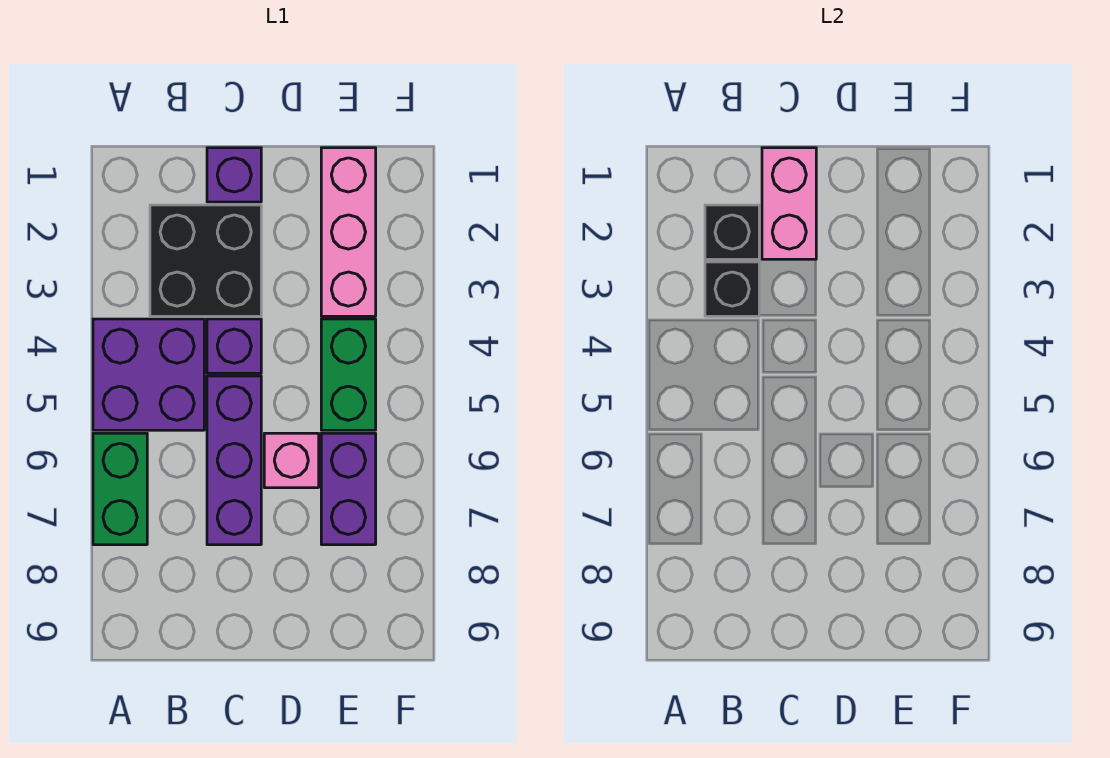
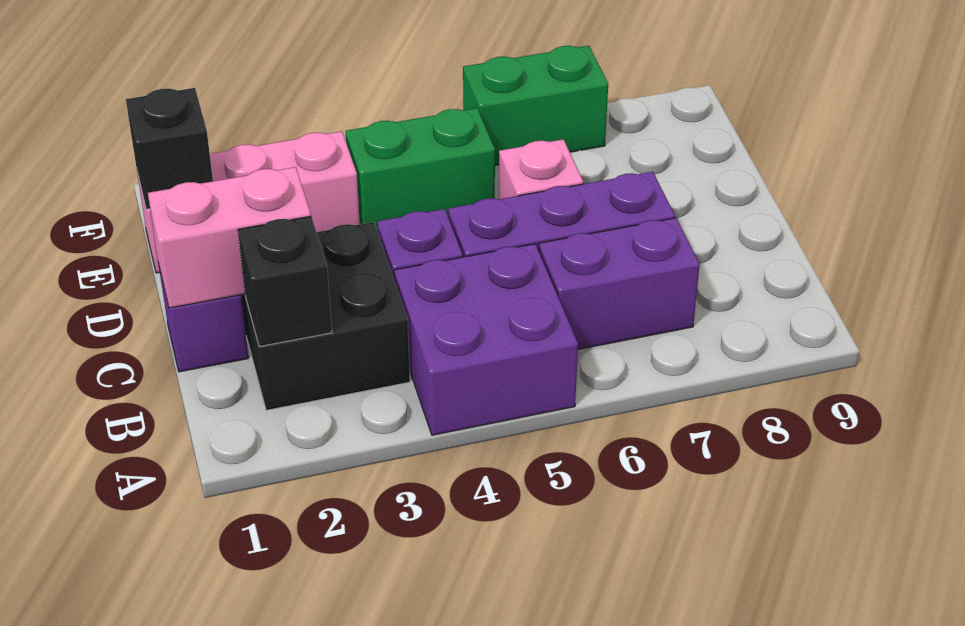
green brick A6:A7 level 1 -> green brick F6:F7 level 1
black brick B3 level 2 -> black brick E1 level 2
purple brick E6:E7 level 1 -> purple brick B6:B7 level 1

